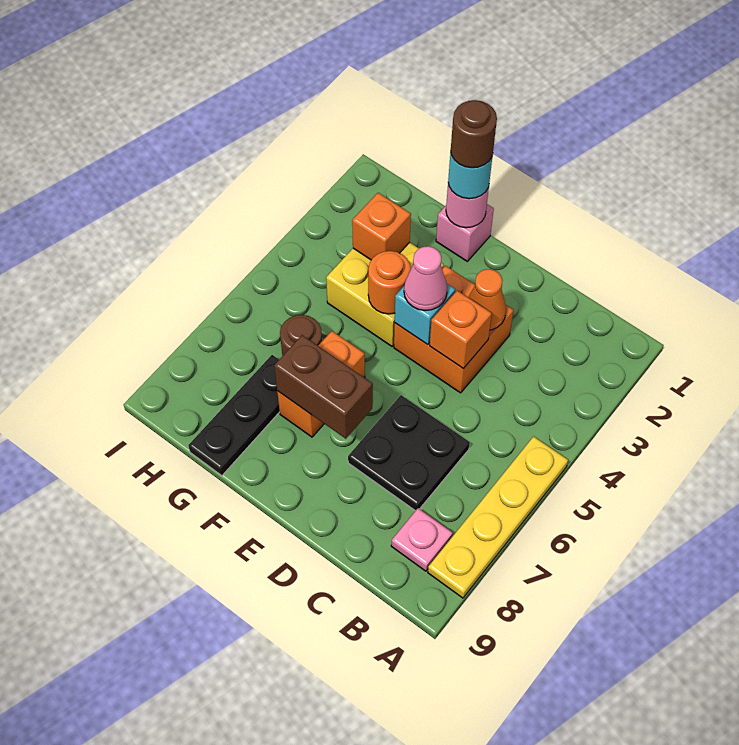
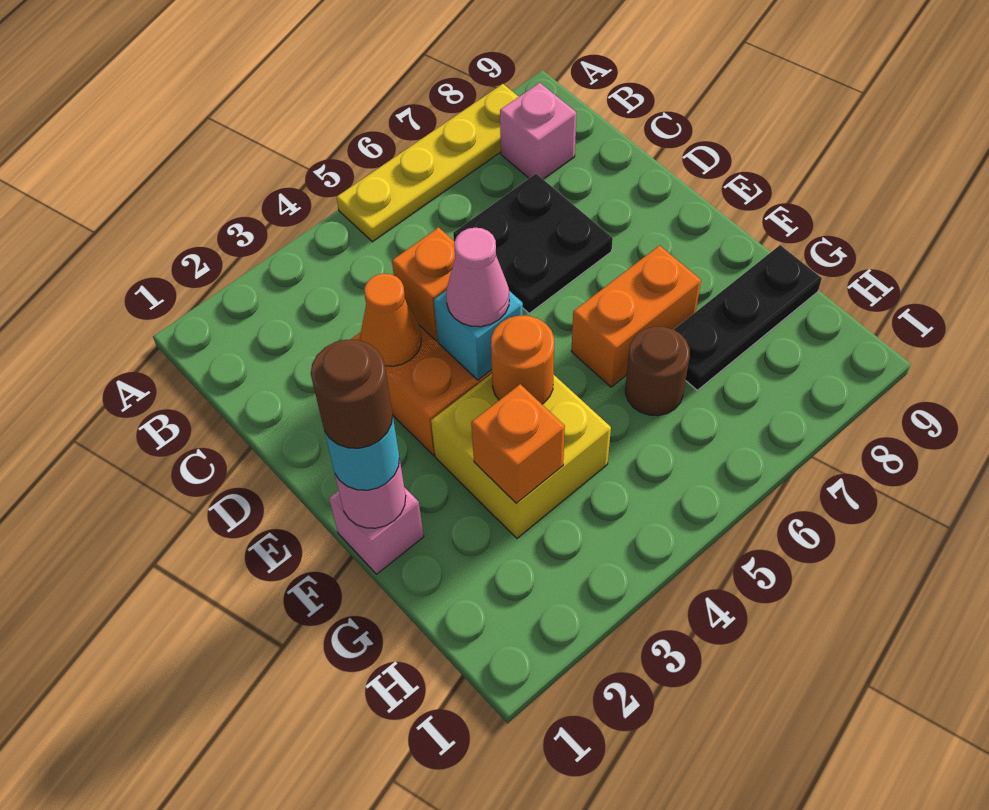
pink plate B8 level 1 -> pink brick B8 level 1
brown brick E7:F7 level 2 -> none

